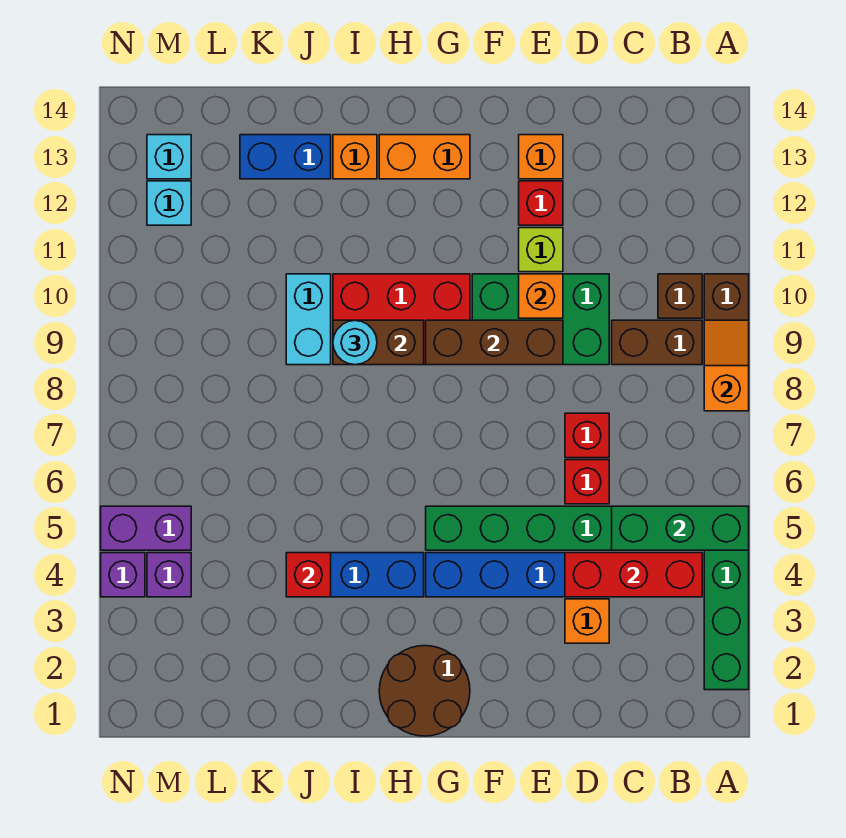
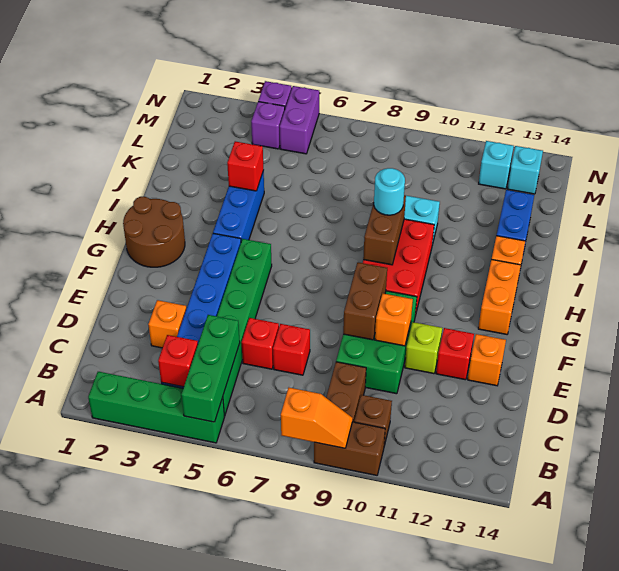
red brick B4:D4 level 2 -> red brick B4 level 2
brown brick E9:G9 level 2 -> brown brick E9:F9 level 2

